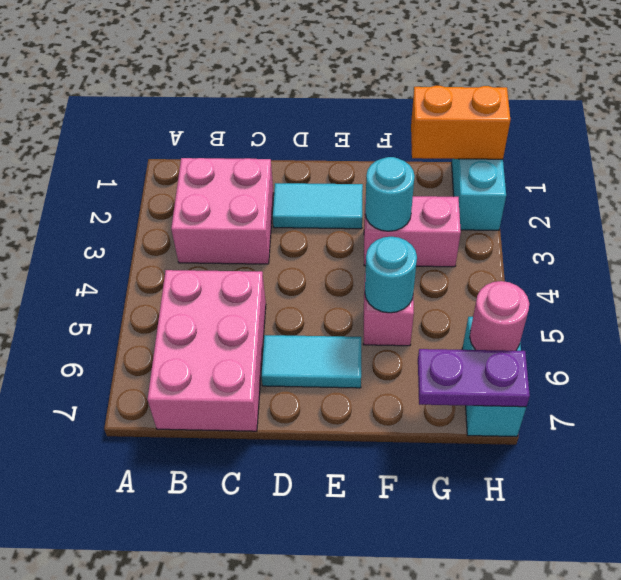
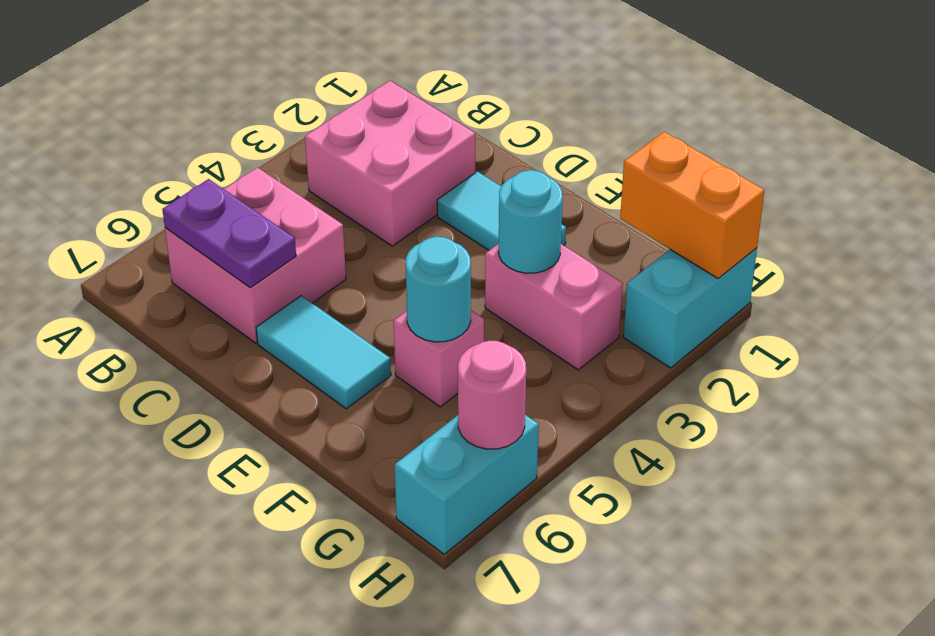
pink brick B5:C7 level 1 -> pink brick B5:C6 level 1
purple plate G7:H7 level 2 -> purple plate B6:C6 level 2

